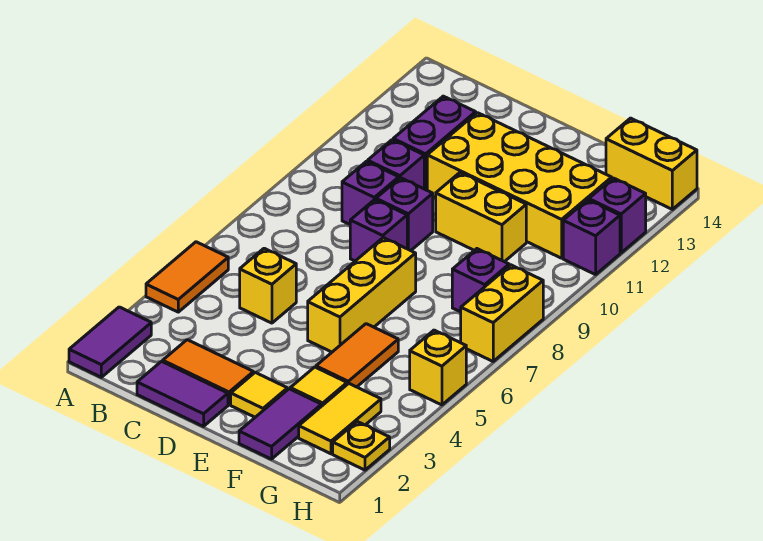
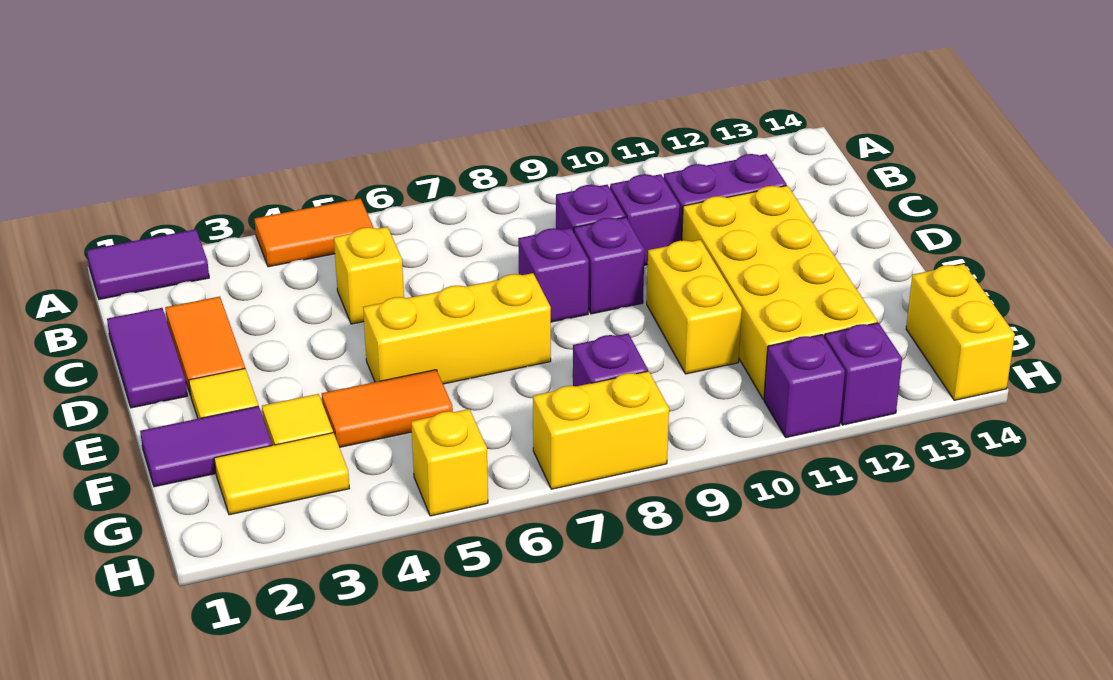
yellow plate H2 level 1 -> none

